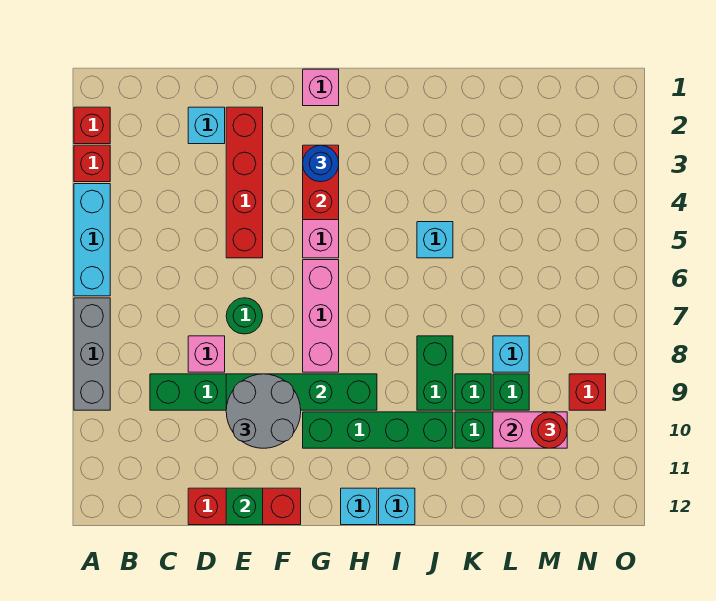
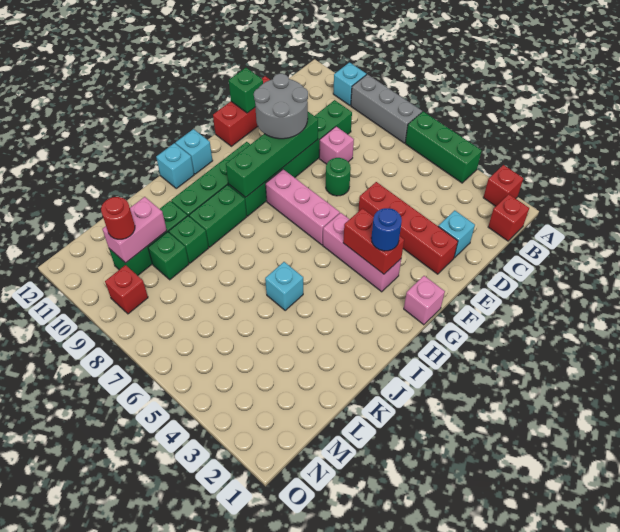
red brick A3 level 1 -> red brick B1 level 1
cyan brick A4:A6 level 1 -> green brick A4:A6 level 1
green brick J8:J9 level 1 -> green brick I9:J9 level 1
cyan brick L8 level 1 -> cyan brick A10 level 1

